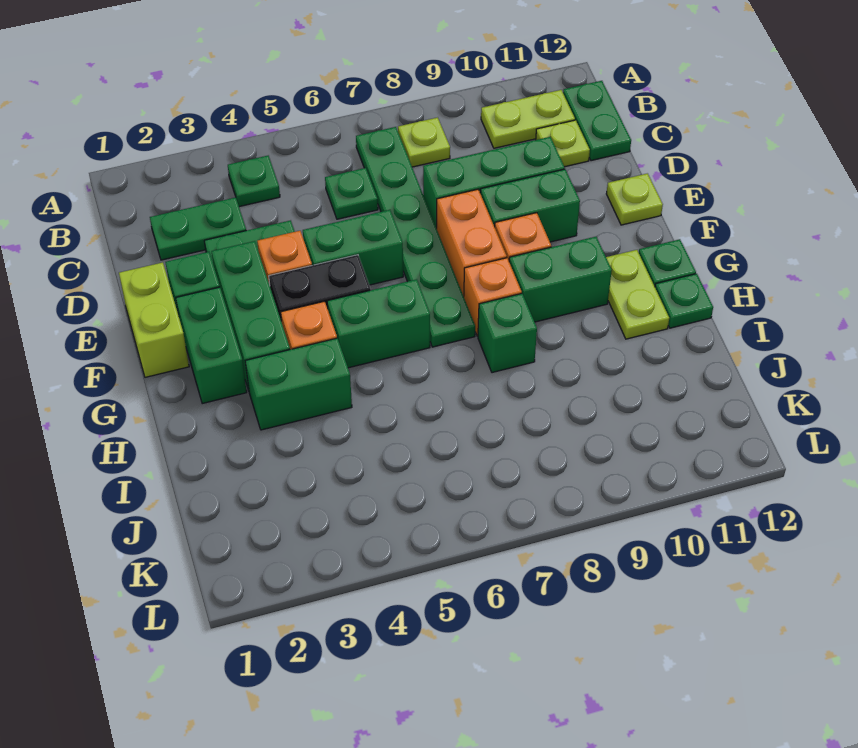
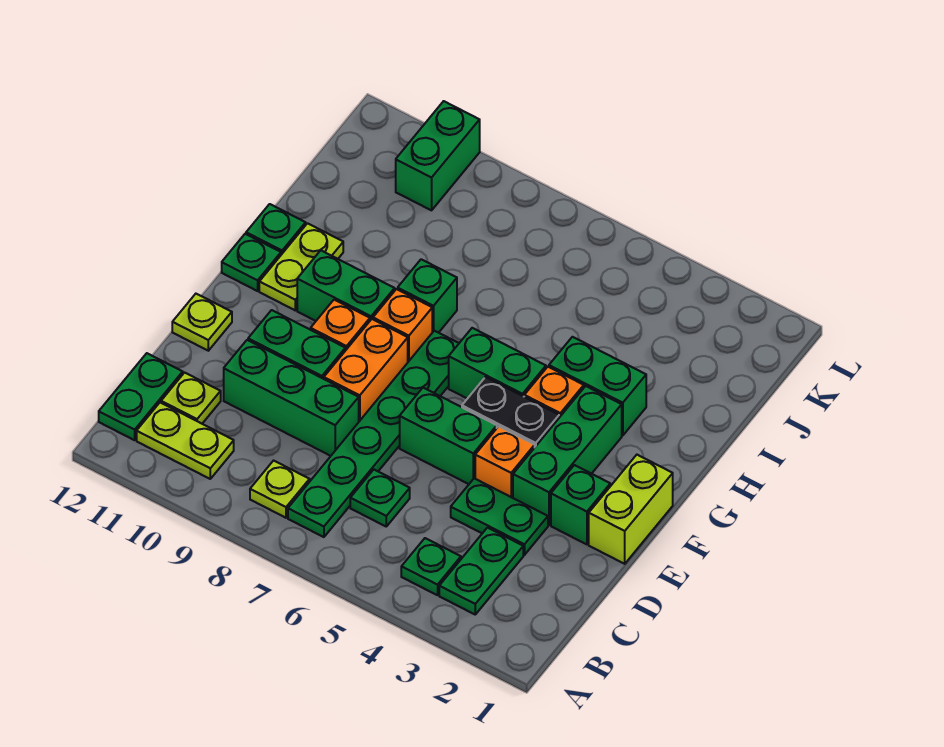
green plate C2:C3 level 1 -> green plate B3:C3 level 1
green brick F2:G2 level 1 -> green brick K10:L10 level 1

